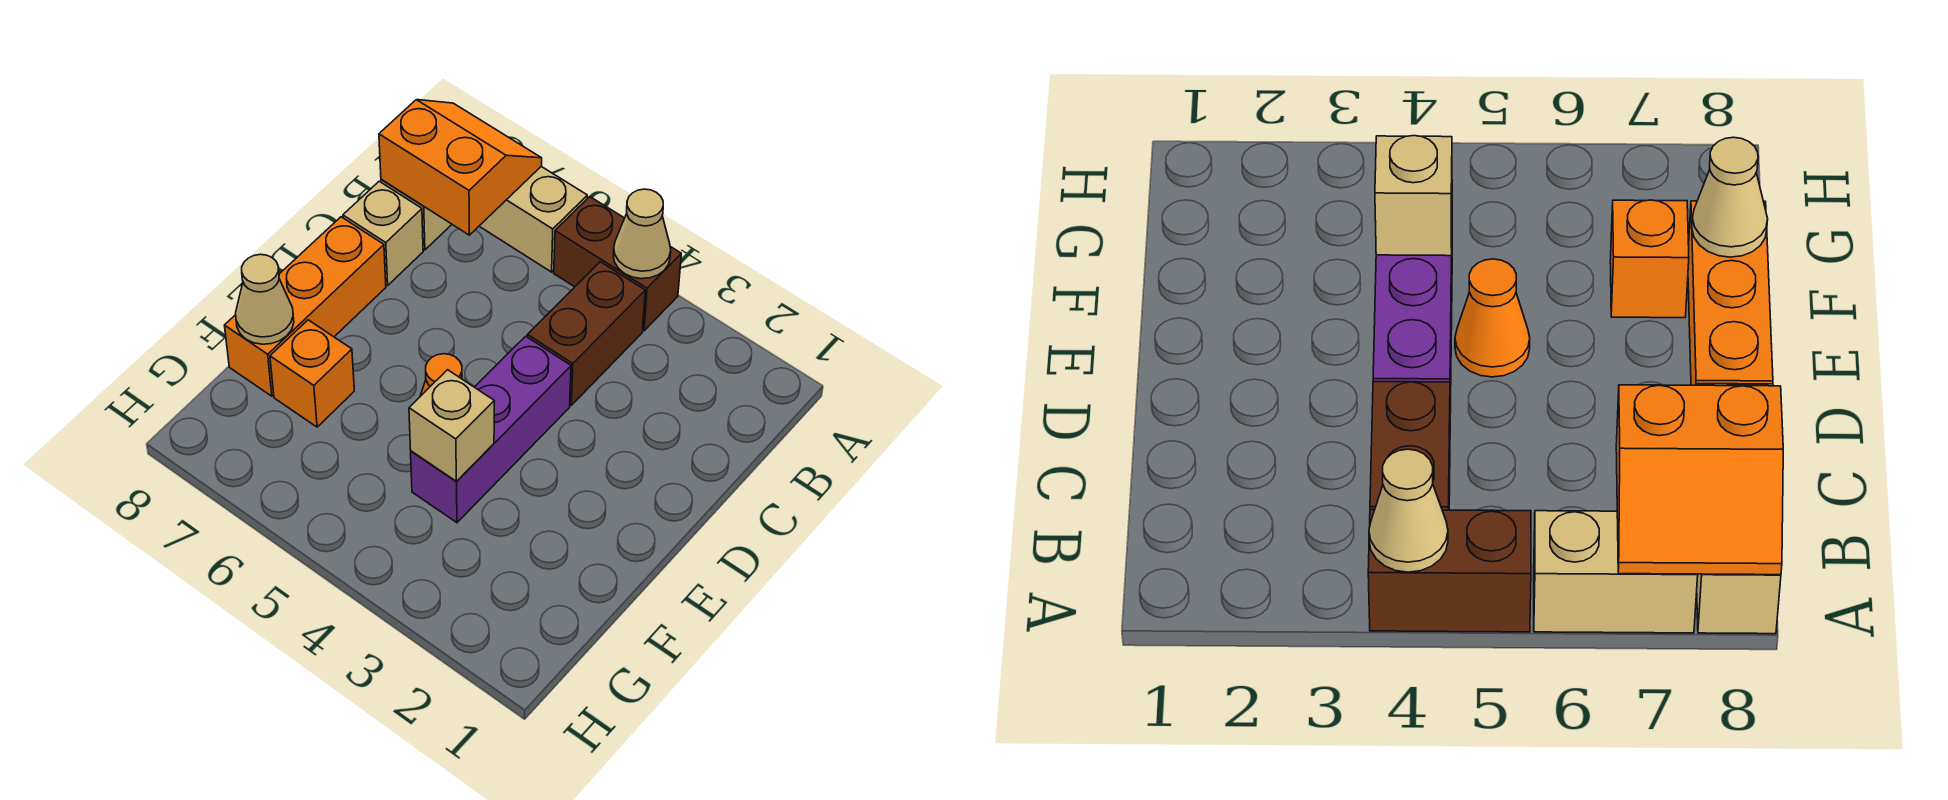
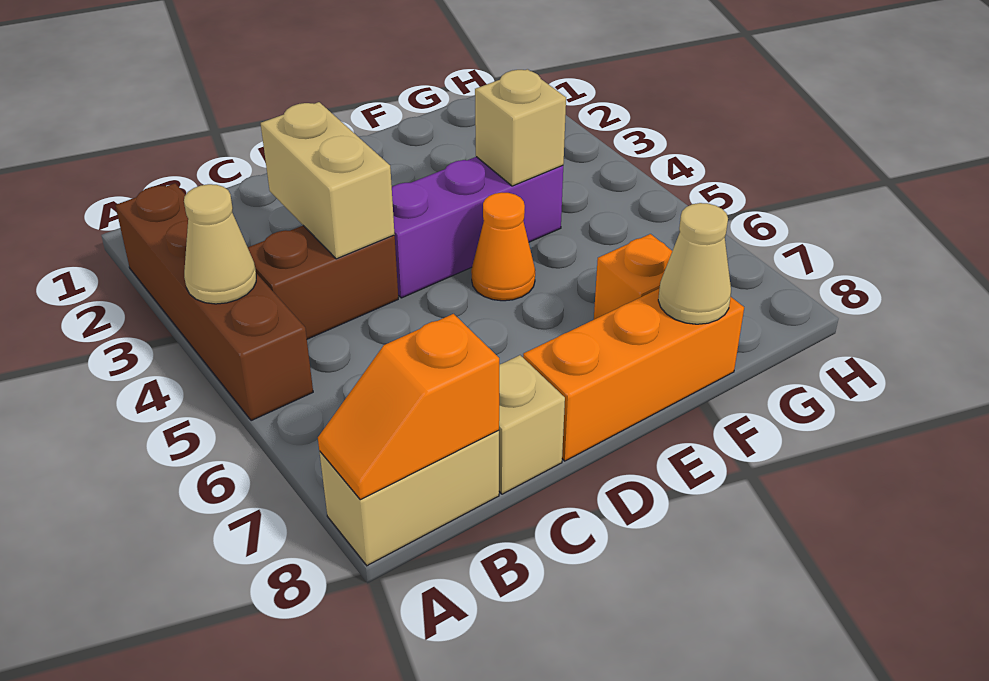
brown brick A4:A5 level 1 -> brown brick A2:A5 level 1
tan brick A6:A7 level 1 -> tan brick C3:C4 level 2
orange slope A7:B8 level 2 top B -> orange slope A8:B8 level 2 top B

